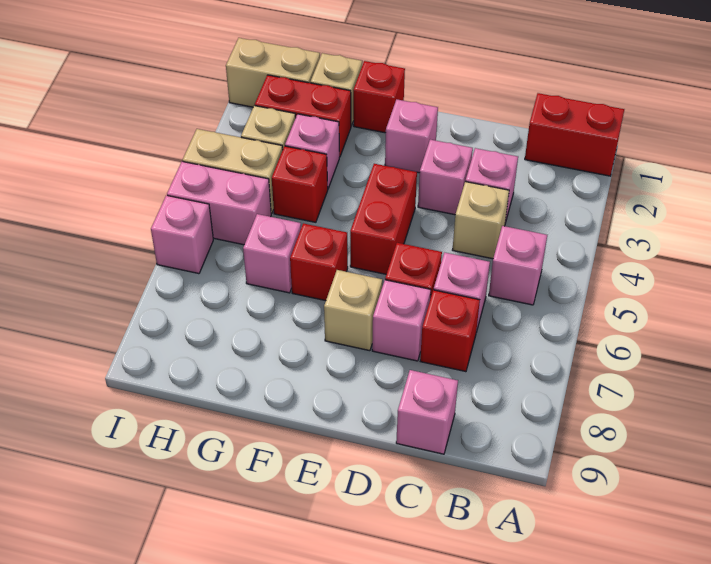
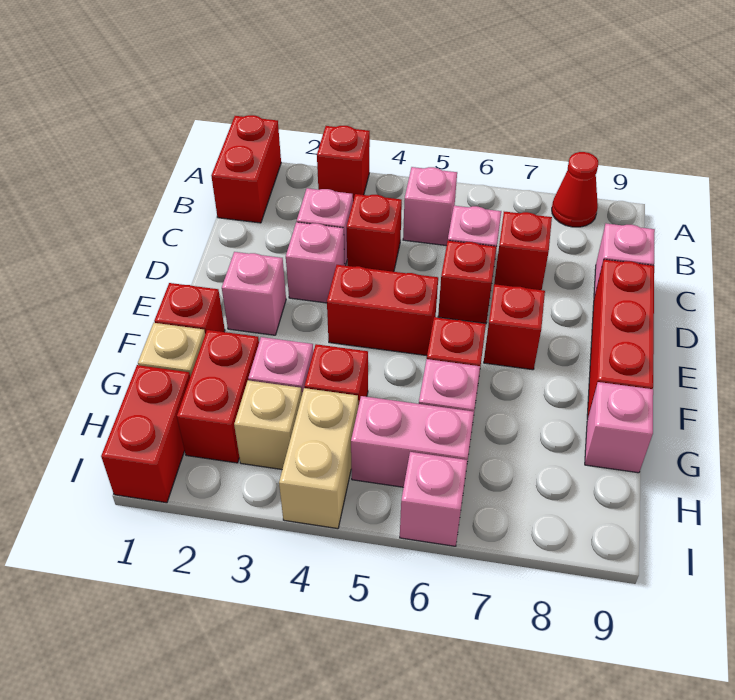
none -> red brick A3 level 1
none -> red cone A8 level 1
tan brick C4 level 1 -> red brick C4 level 1
pink brick D7 level 1 -> pink brick G9 level 1
none -> red brick D9:F9 level 1
tan brick E7 level 1 -> red brick E7 level 1
tan brick H1:I1 level 1 -> red brick H1:I1 level 1
pink brick H5:I5 level 1 -> pink brick H5:H6 level 1

